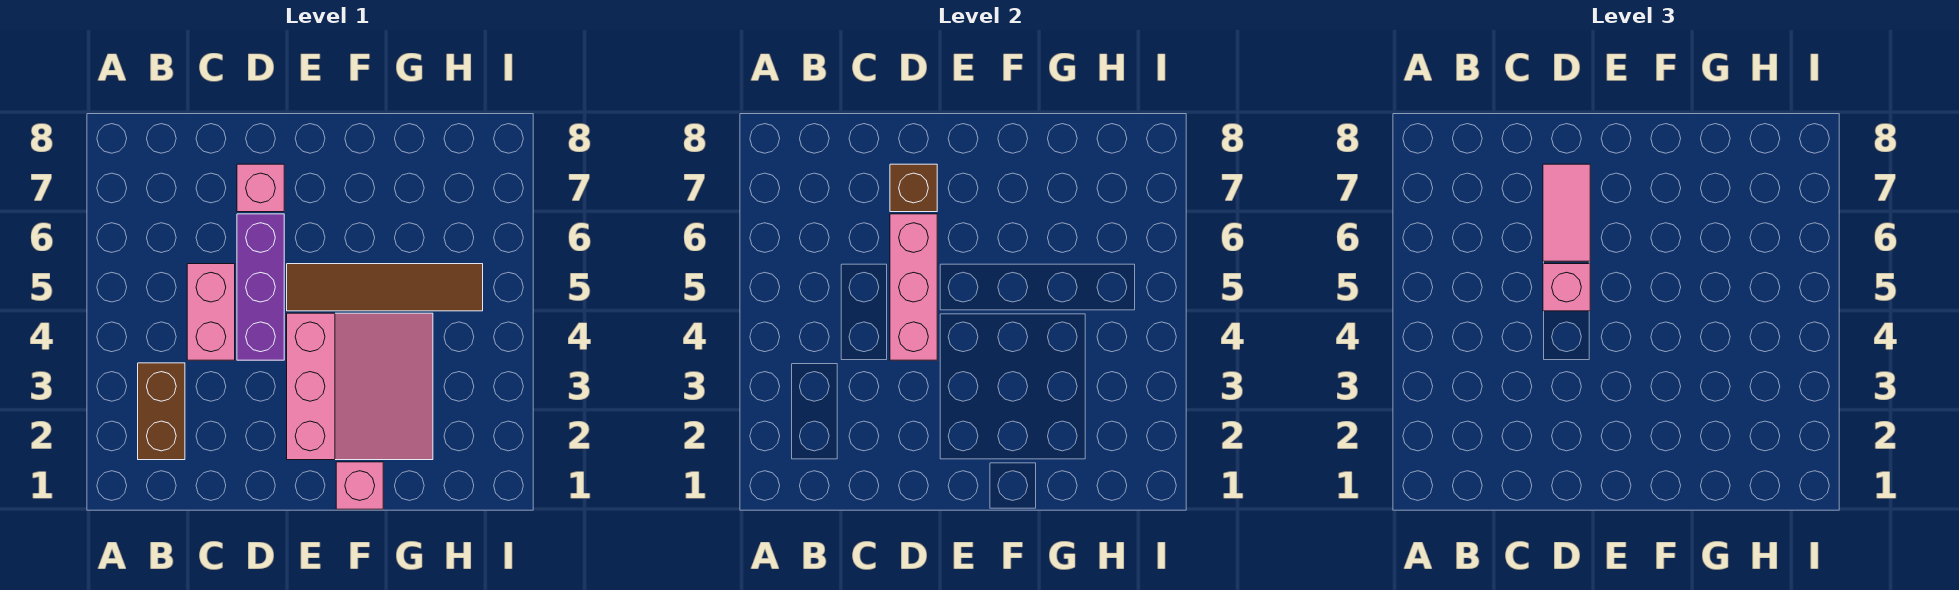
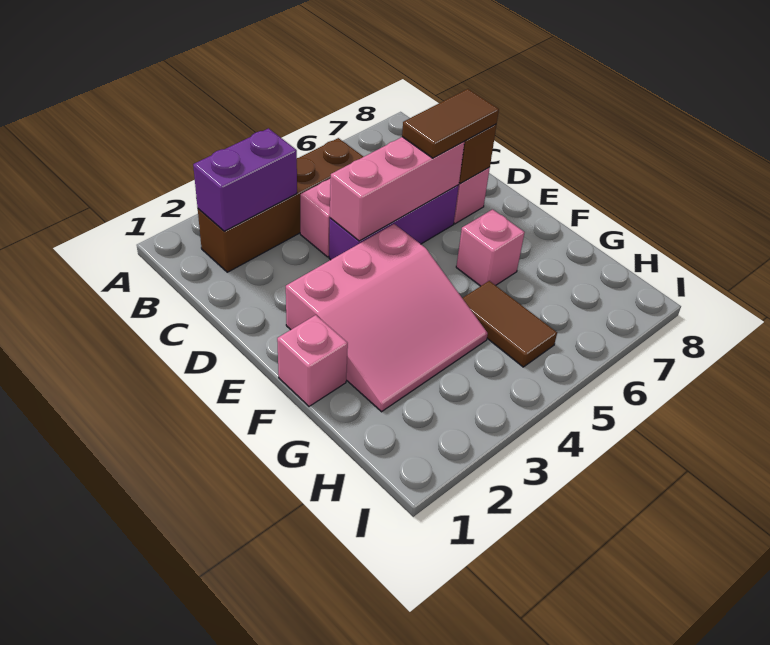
brown brick B2:B3 level 1 -> brown brick B2:B5 level 1
none -> purple brick B2:B3 level 2
pink brick D5 level 3 -> pink brick F6 level 1
pink tile D6:D7 level 3 -> brown tile D6:D7 level 3
brown tile E5:H5 level 1 -> brown tile G5:H5 level 1

